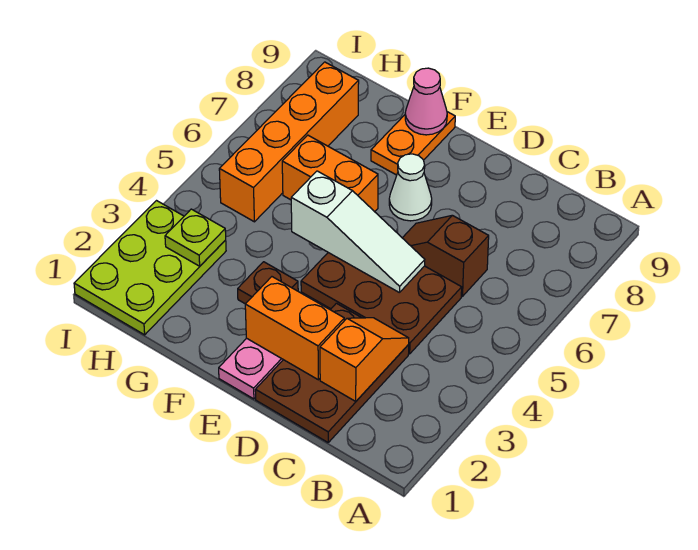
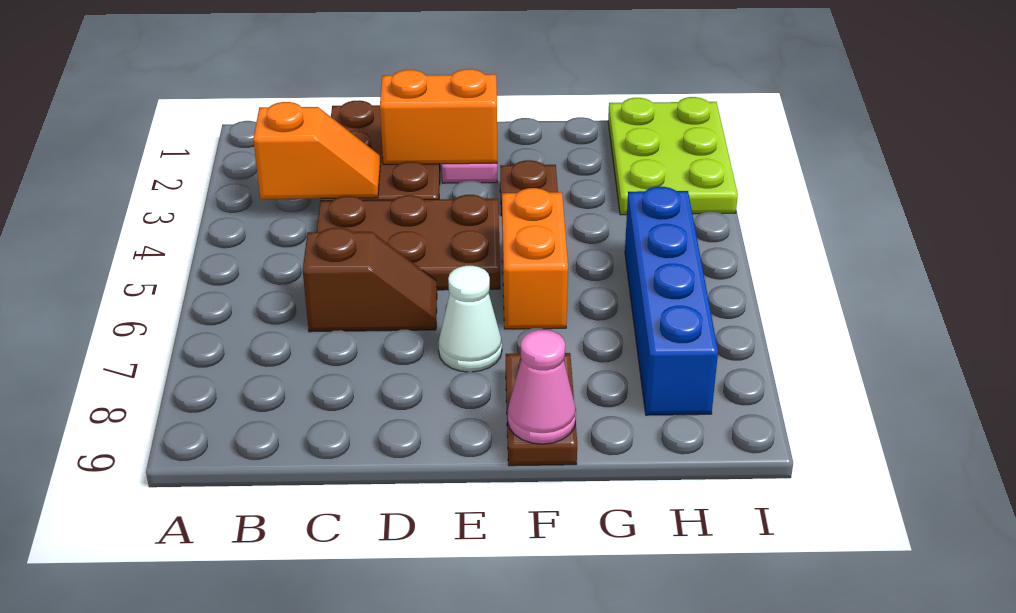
orange slope C2:C3 level 2 top 2 -> orange slope B3:C3 level 2 top B
white slope D5:F5 level 2 top F -> none
orange brick F6:G6 level 1 -> orange brick F5:F6 level 1
orange plate F8:F9 level 1 -> brown plate F8:F9 level 1
lime plate H3 level 2 -> none
orange brick H5:H8 level 1 -> blue brick H5:H8 level 1

